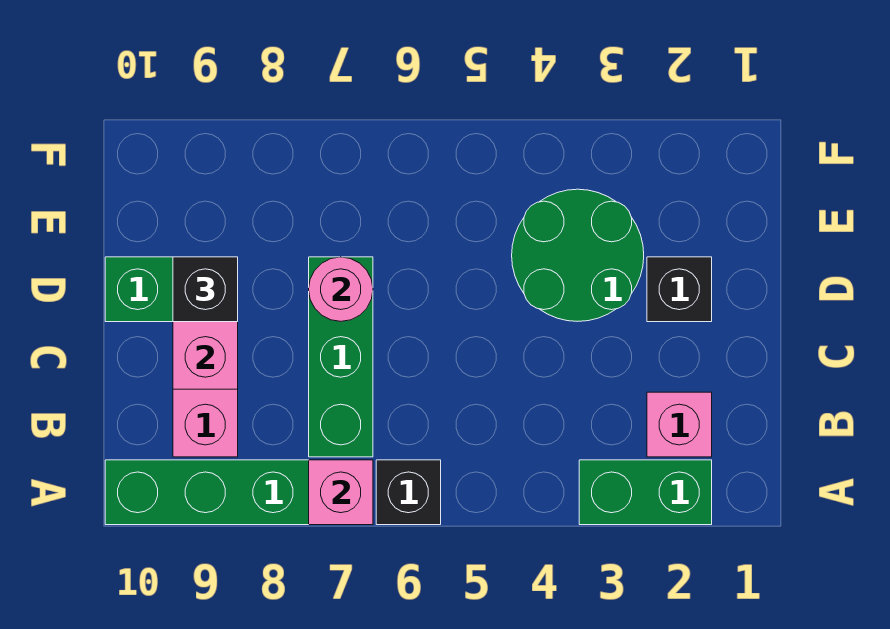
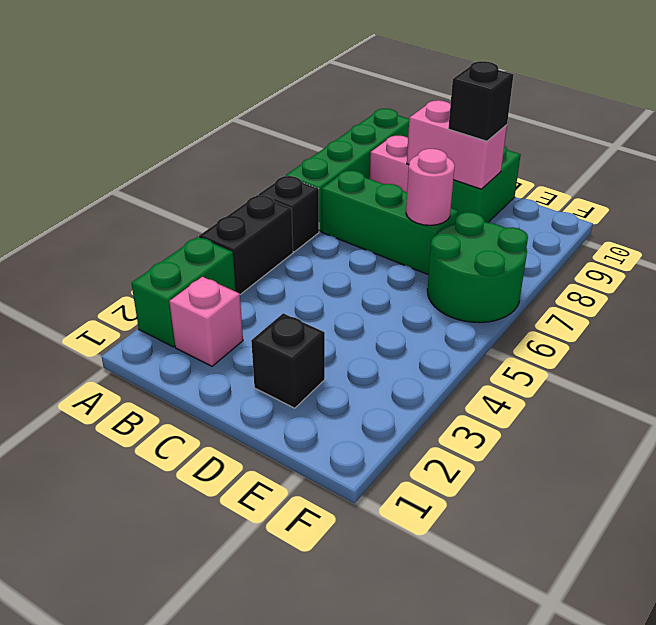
none -> black brick A4:A5 level 1
pink brick A7 level 2 -> none
green round brick D3:E4 level 1 -> green round brick E6:F7 level 1

